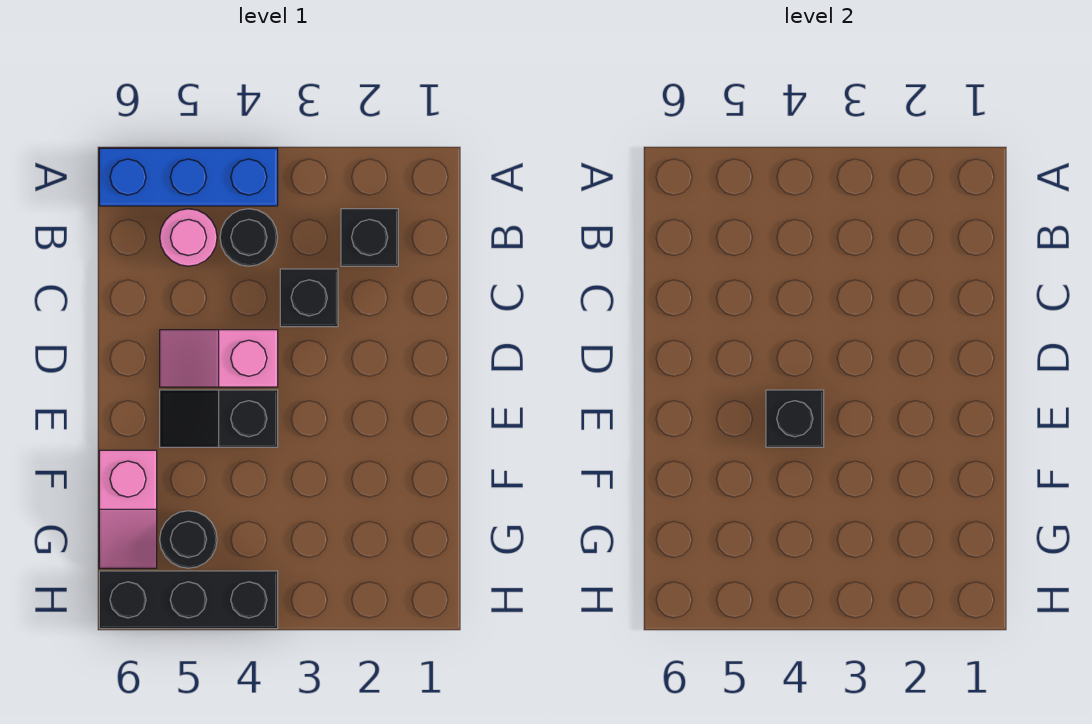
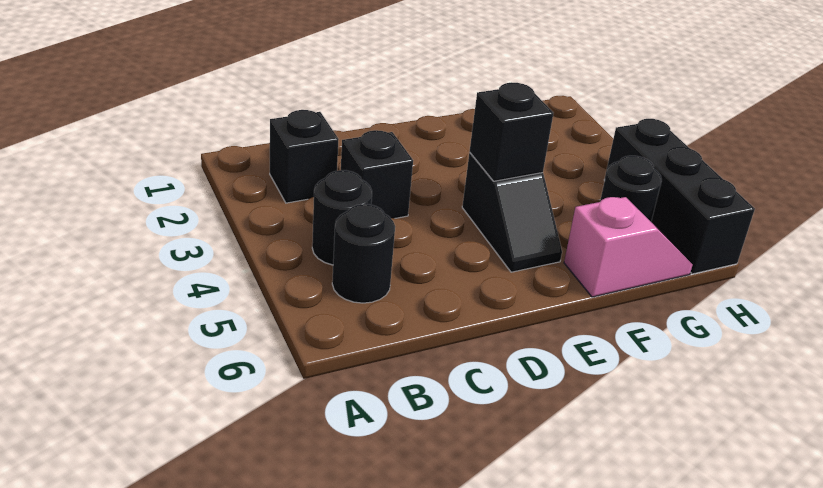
blue brick A4:A6 level 1 -> none
pink round brick B5 level 1 -> black round brick B5 level 1
pink slope D4:D5 level 1 top 4 -> none

